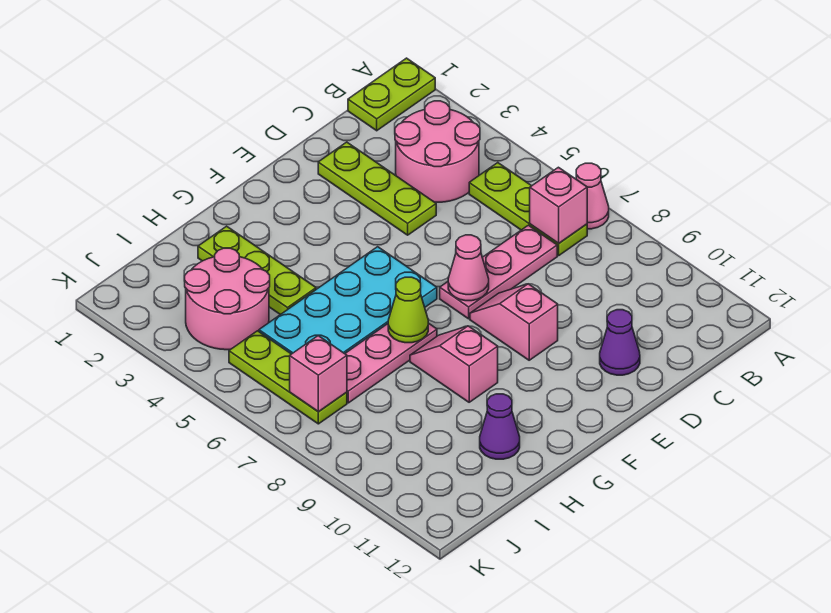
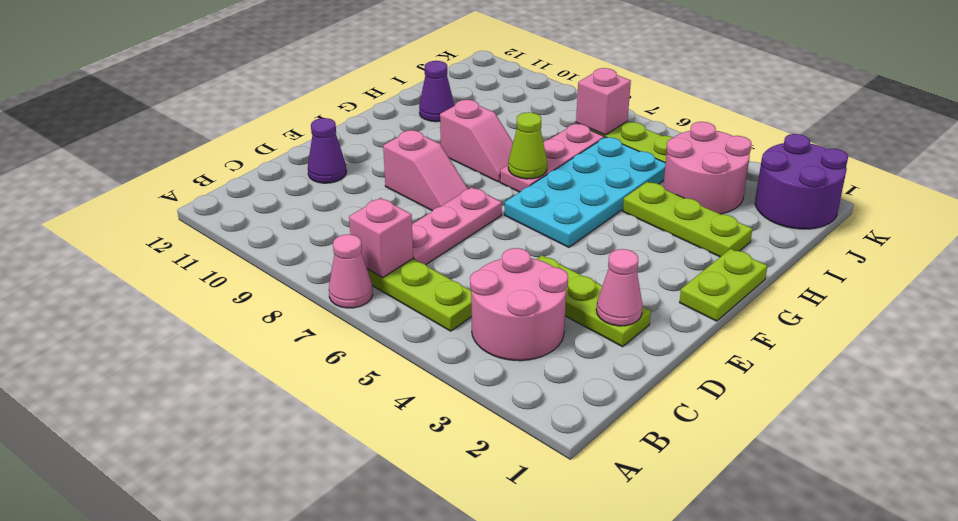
lime plate A1:B1 level 1 -> lime plate F1:G1 level 1
pink cone E7 level 2 -> pink cone D2 level 2
none -> purple round brick J1:K2 level 1

